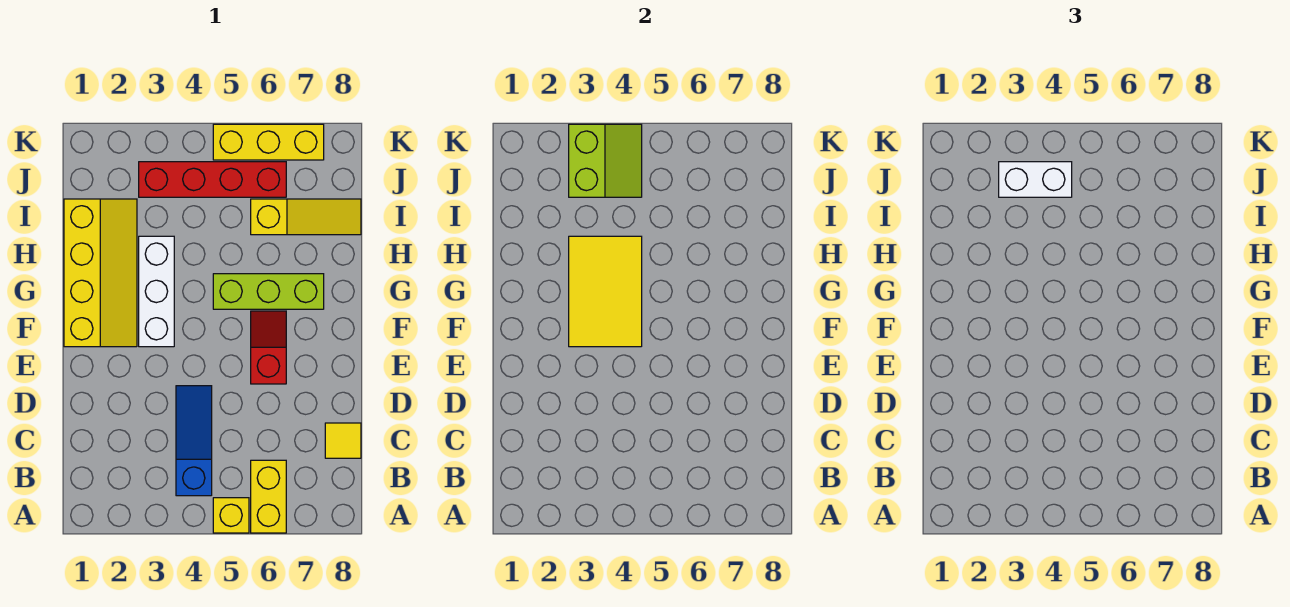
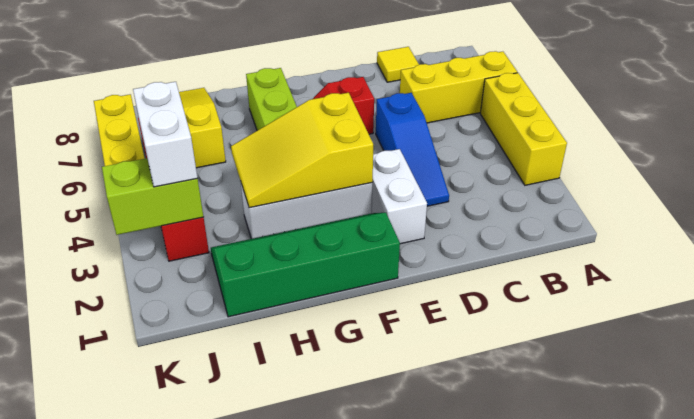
yellow brick A5 level 1 -> yellow brick A3:A5 level 1
yellow brick A6:B6 level 1 -> yellow brick A6:C6 level 1
blue slope B4:D4 level 1 top B -> blue slope D3:D5 level 1 top 5
none -> white brick E2:E3 level 1
yellow slope F1:I2 level 1 top 1 -> green slope F1:I2 level 1 top 1
yellow tile F3:H4 level 2 -> yellow slope F3:H4 level 2 top F

